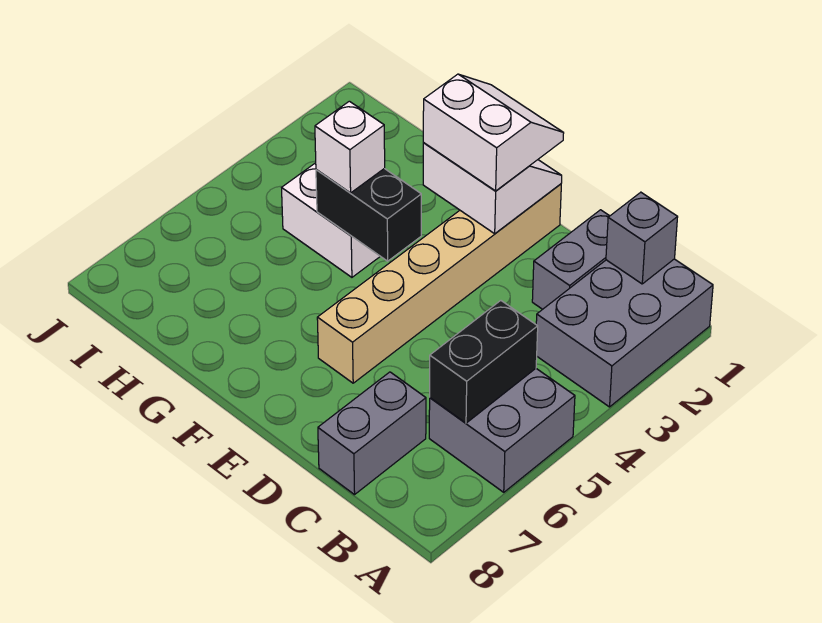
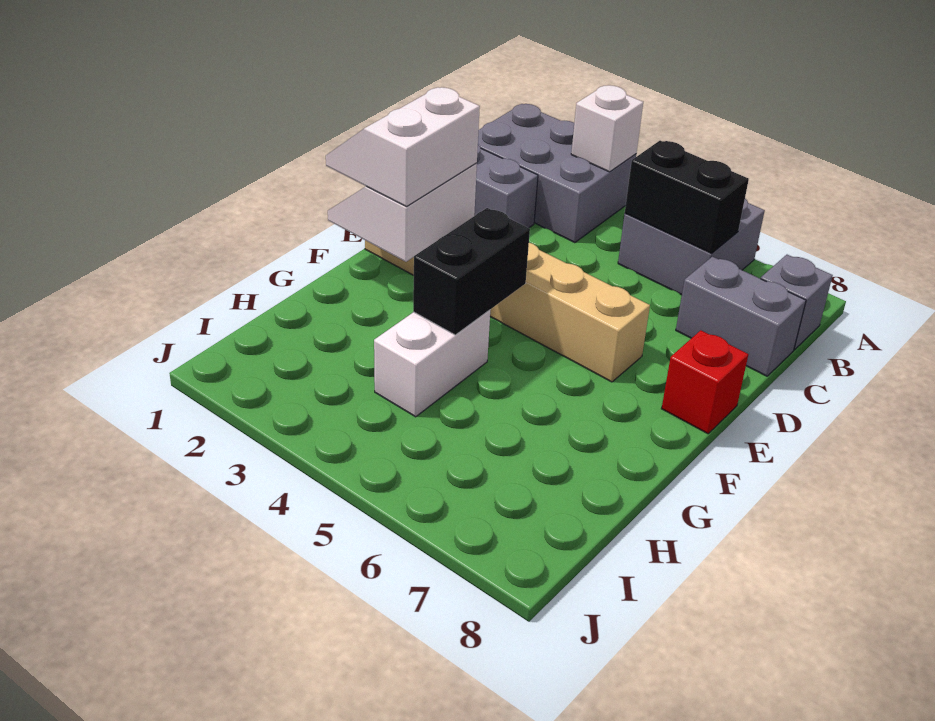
grey brick B1 level 2 -> grey brick B8 level 1
none -> red brick E8 level 1
white brick G4 level 3 -> white brick A3 level 2

